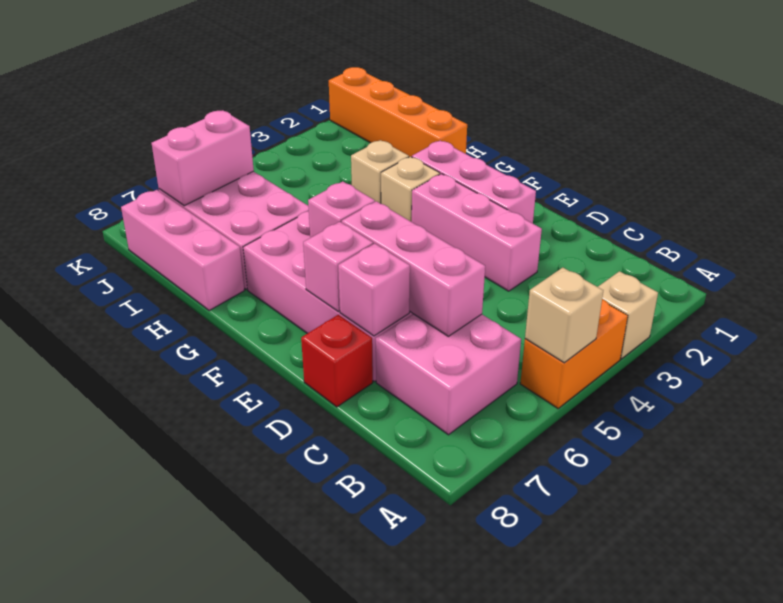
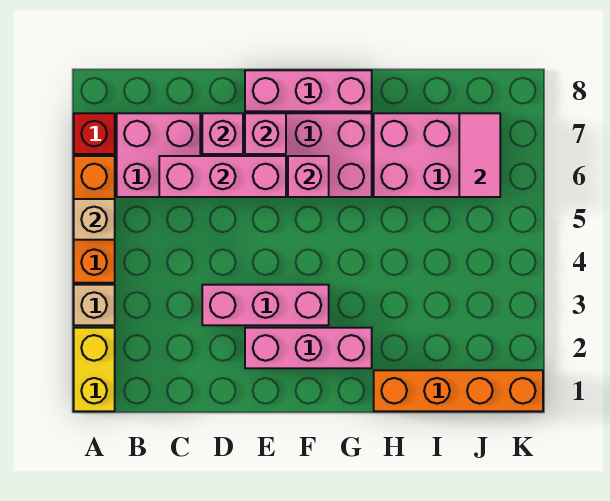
none -> yellow brick A1:A2 level 1
orange brick A4:A5 level 1 -> orange brick A4:A6 level 1
red brick D8 level 1 -> red brick A7 level 1
tan brick G3 level 1 -> none
tan brick H3 level 1 -> none
pink brick H8:J8 level 1 -> pink brick E8:G8 level 1
pink brick J6:J7 level 2 -> pink tile J6:J7 level 2

